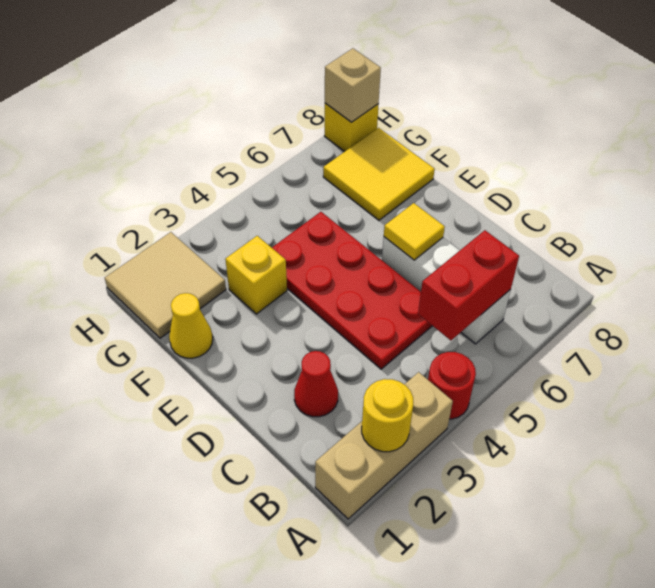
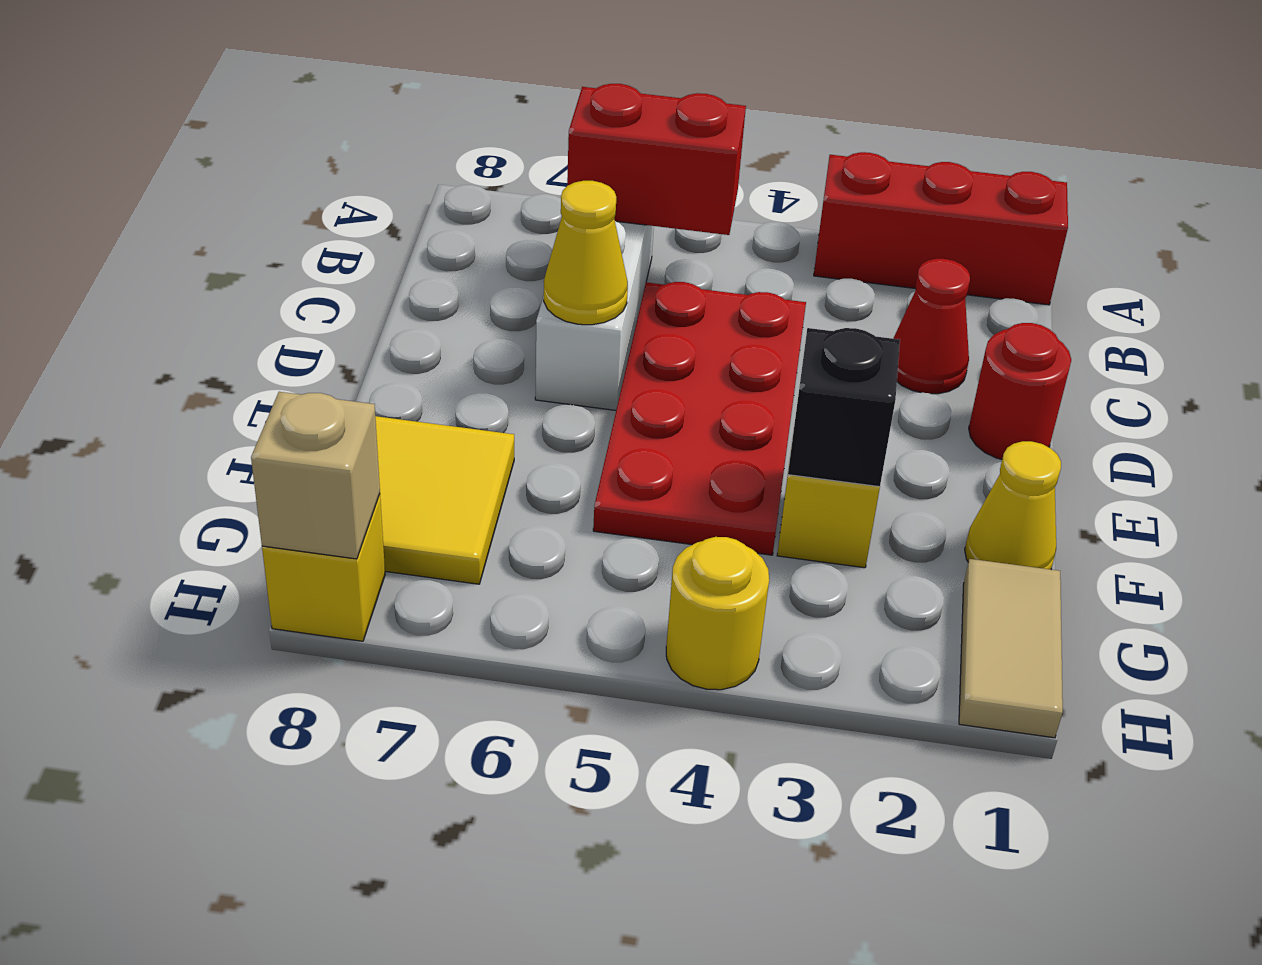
tan brick A1:A3 level 1 -> red brick A1:A3 level 1
yellow round brick A2 level 2 -> yellow round brick H4 level 1
red round brick A4 level 1 -> red round brick D1 level 1
yellow tile D6 level 2 -> yellow cone D6 level 2
none -> black brick F3 level 2
tan tile G1:H2 level 1 -> tan tile G1:H1 level 1

